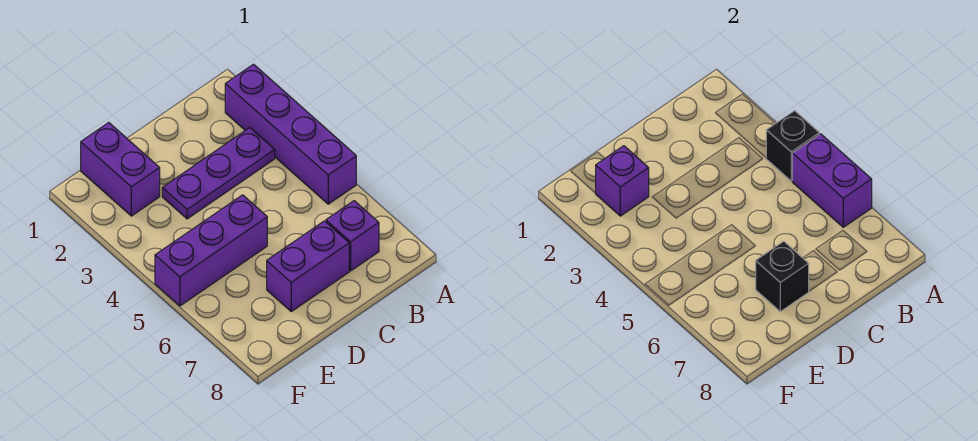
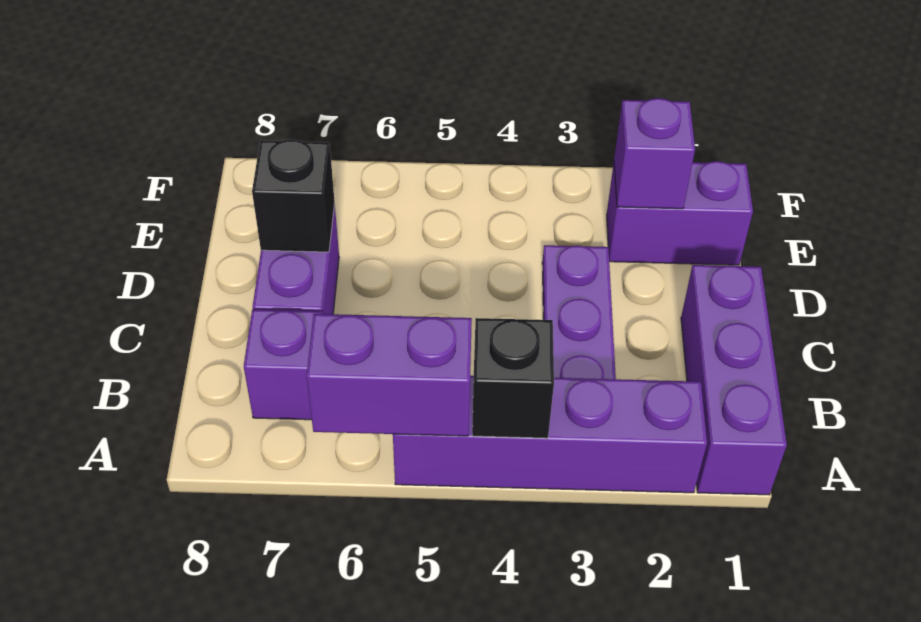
purple brick D5:F5 level 1 -> purple brick A1:C1 level 1

